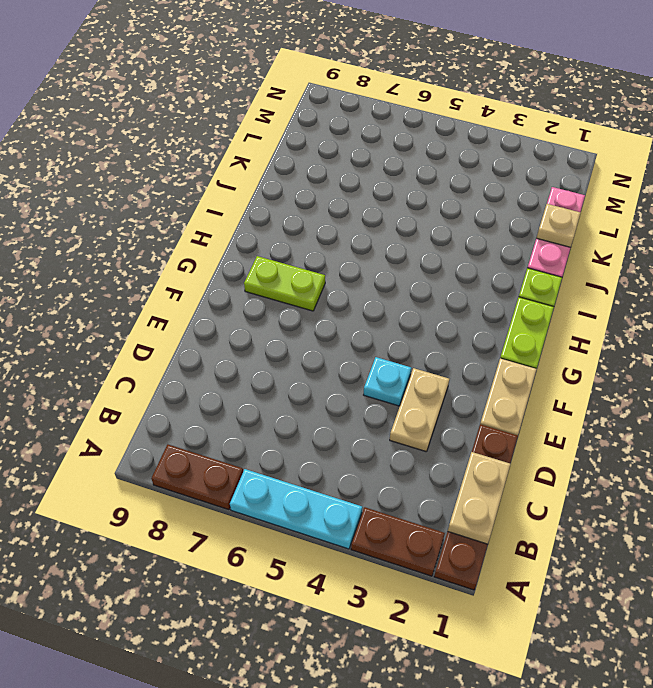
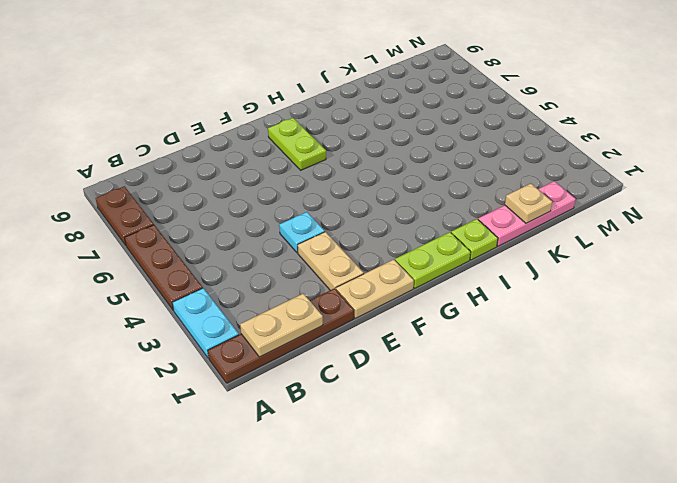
brown plate A2:A3 level 1 -> cyan plate A2:A3 level 1
cyan plate A4:A6 level 1 -> brown plate A4:A6 level 1
tan plate D3:E3 level 1 -> tan plate E2:E3 level 1

